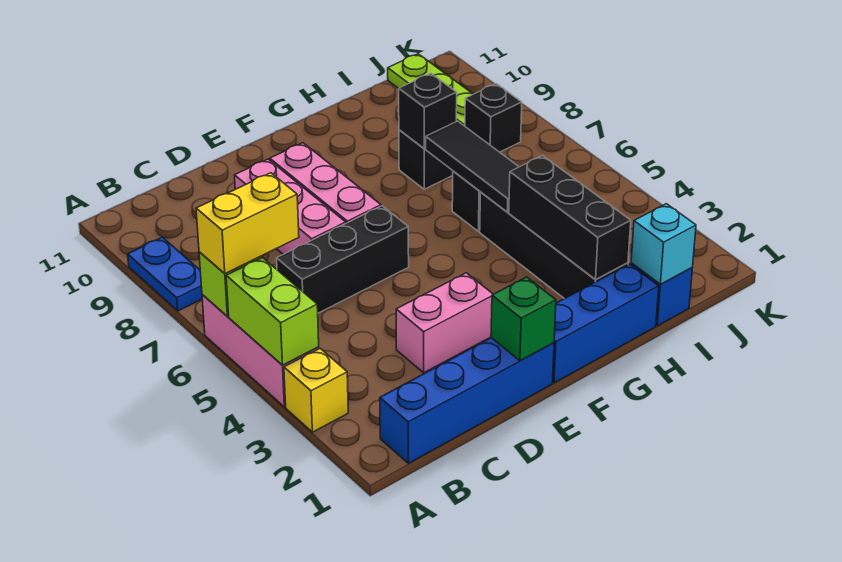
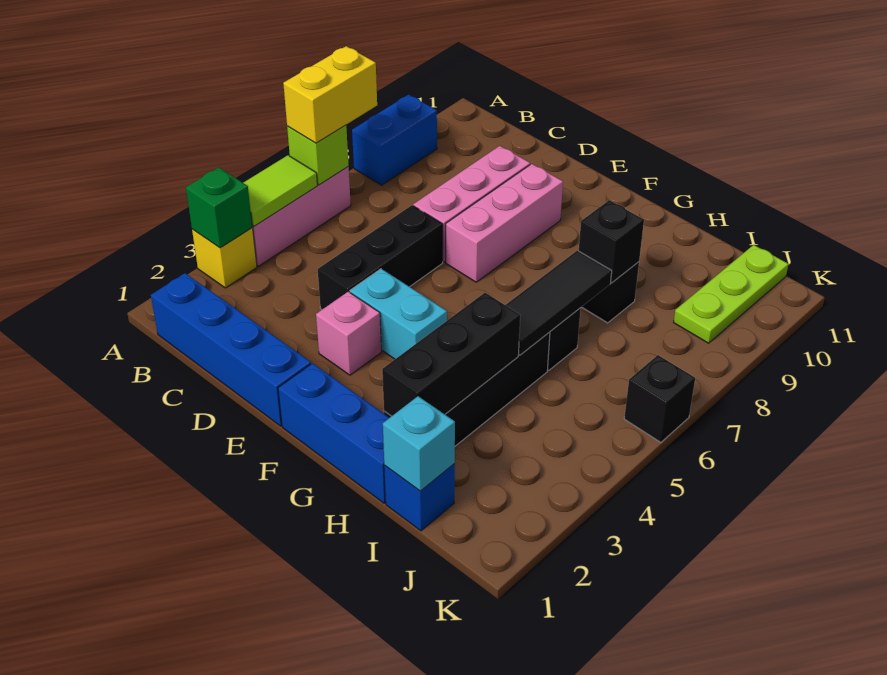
lime brick A4:A5 level 2 -> lime tile A4:A5 level 2
yellow brick A6:B6 level 3 -> yellow brick A6:A7 level 3
blue plate A8:A9 level 1 -> blue brick A8:A9 level 1
black brick C6:E6 level 1 -> black brick D4:D6 level 1
pink brick D3:E3 level 1 -> pink brick E3 level 1
green brick E1 level 2 -> green brick A3 level 2
none -> cyan brick E4:F4 level 1
black brick J8 level 1 -> black brick K6 level 1

